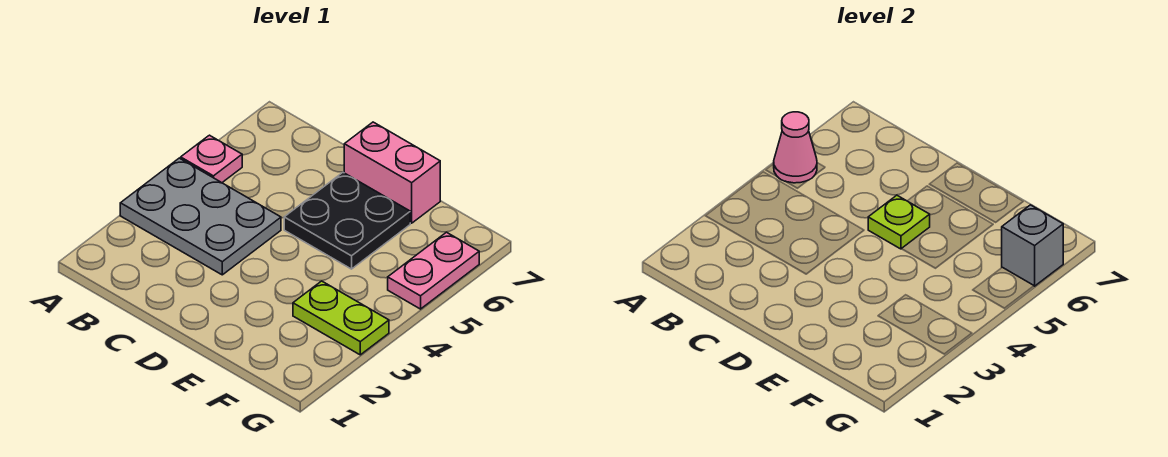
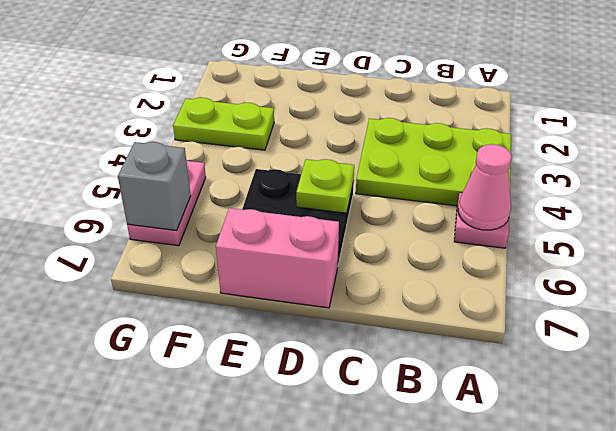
grey plate A3:C4 level 1 -> lime plate A3:C4 level 1

